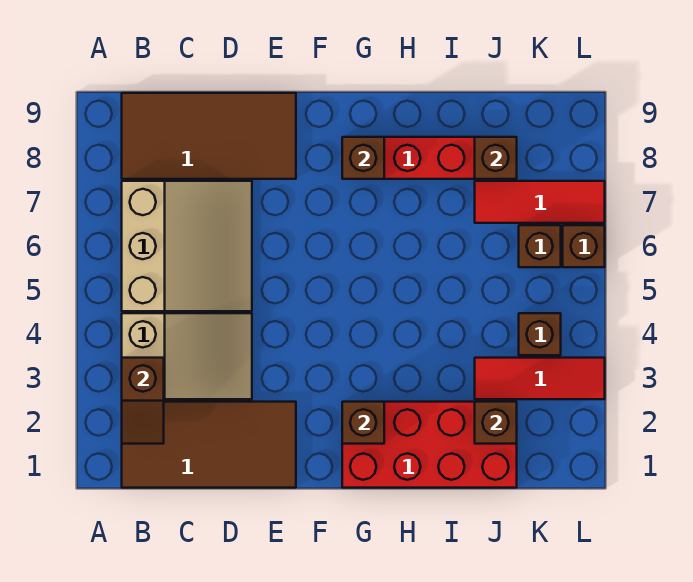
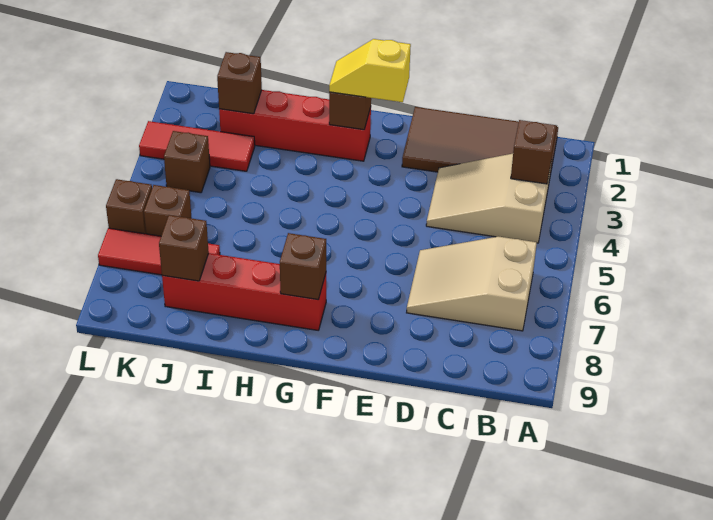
tan slope B5:D7 level 1 top B -> tan slope B6:D7 level 1 top B
brown tile B8:E9 level 1 -> none
none -> yellow slope F2:G2 level 3 top F
red brick G1:J2 level 1 -> red brick G2:J2 level 1

